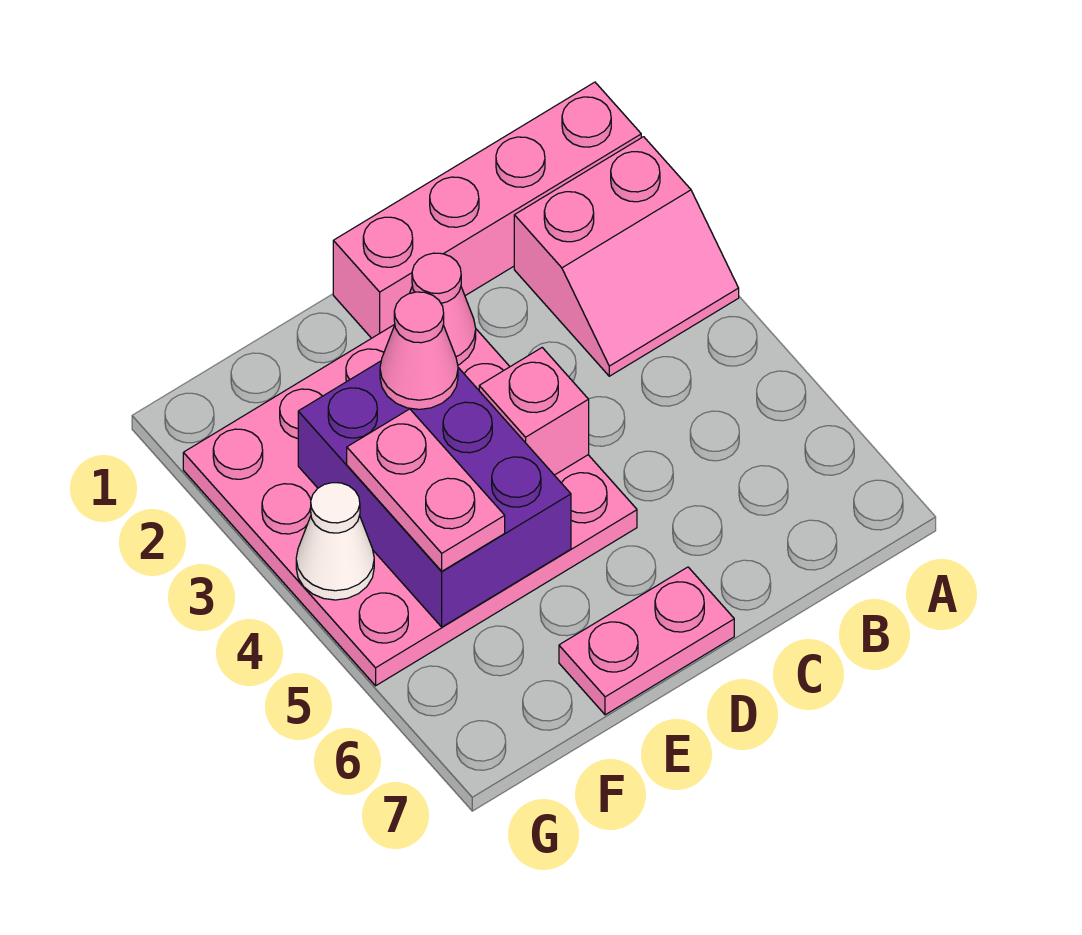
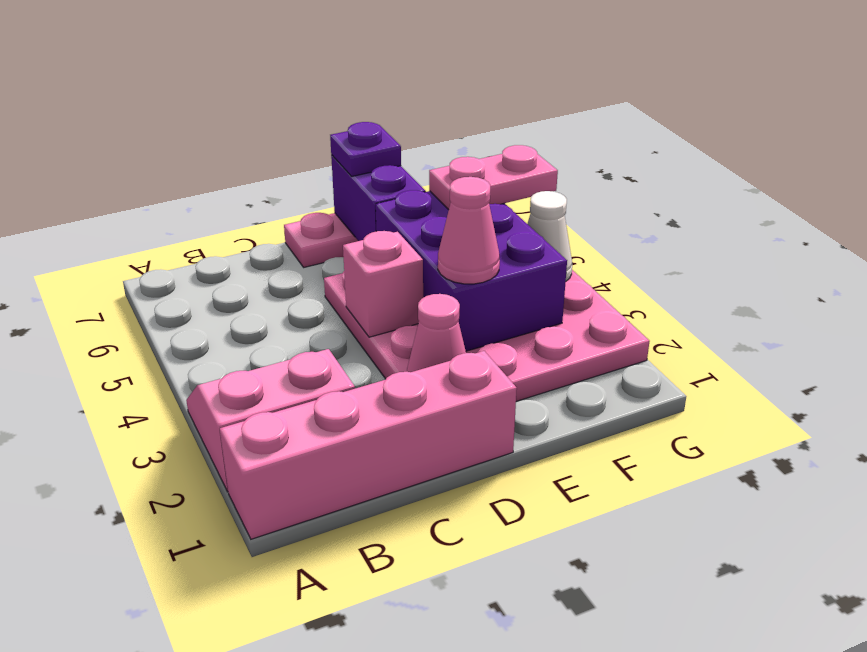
none -> purple brick E6:E7 level 2
none -> purple plate E7 level 3
pink plate F4:F5 level 3 -> pink plate F5:G5 level 3

